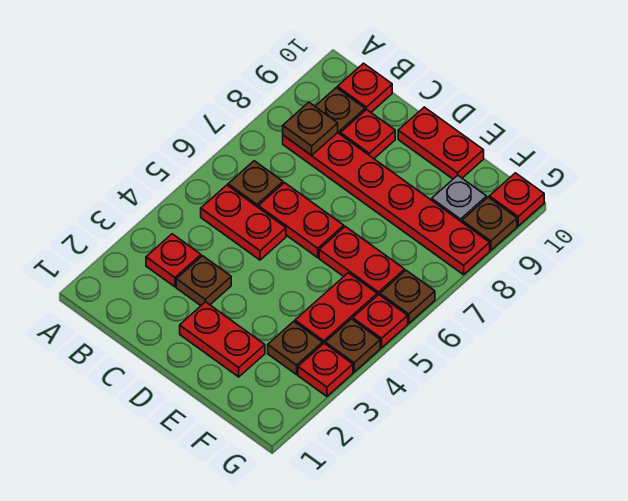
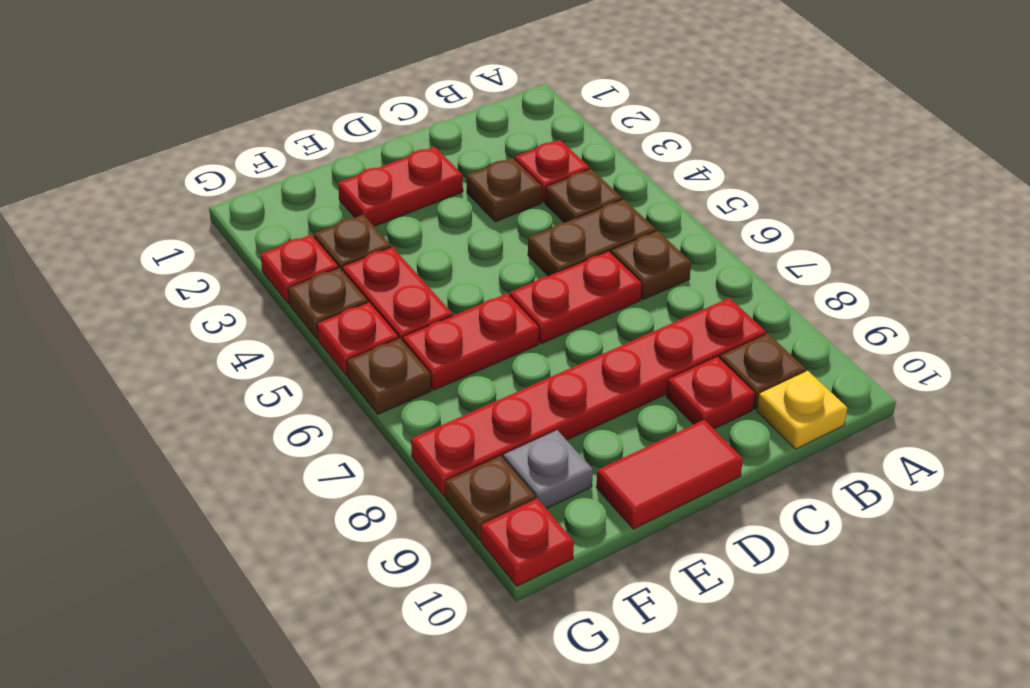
red plate B5:C5 level 1 -> brown plate B5:C5 level 1
brown plate B8 level 2 -> brown plate B4 level 1
red plate B10 level 1 -> yellow plate B10 level 1
red plate D10:E10 level 1 -> red tile D10:E10 level 1

